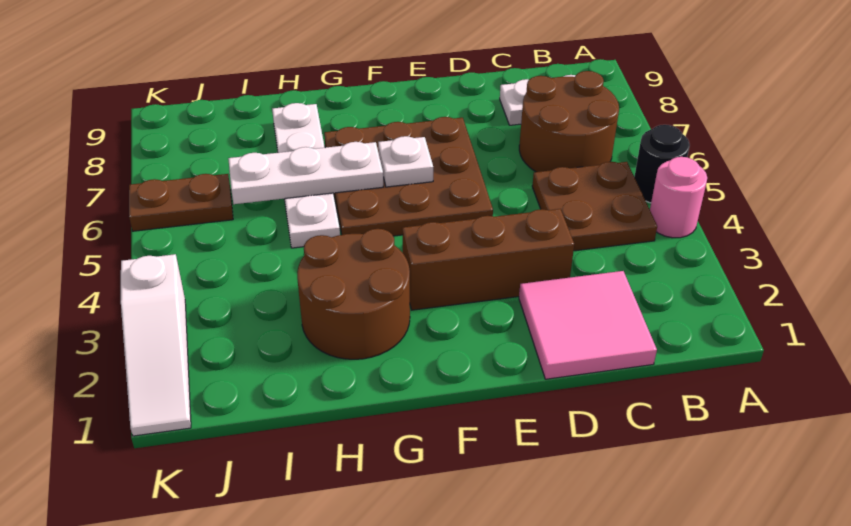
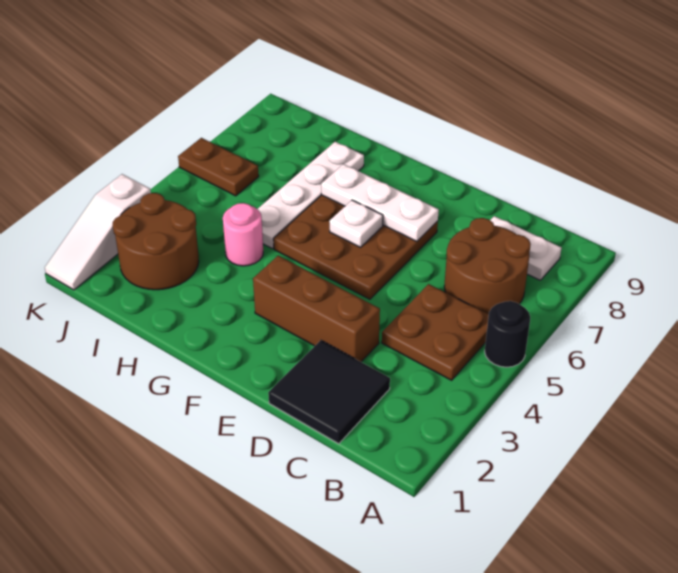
pink round brick A4 level 1 -> pink round brick H4 level 1
pink tile C1:D2 level 1 -> black tile C1:D2 level 1
brown round brick G2:H3 level 1 -> brown round brick I2:J3 level 1
white plate G6:I6 level 2 -> white plate E7:G7 level 2

